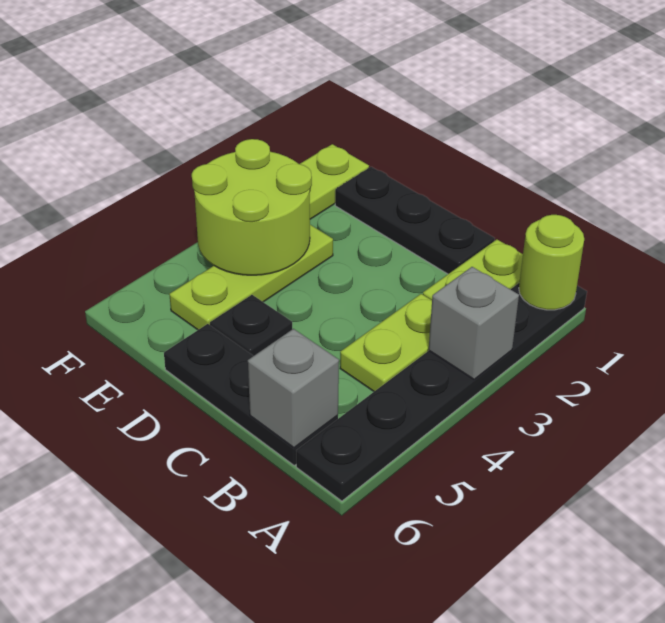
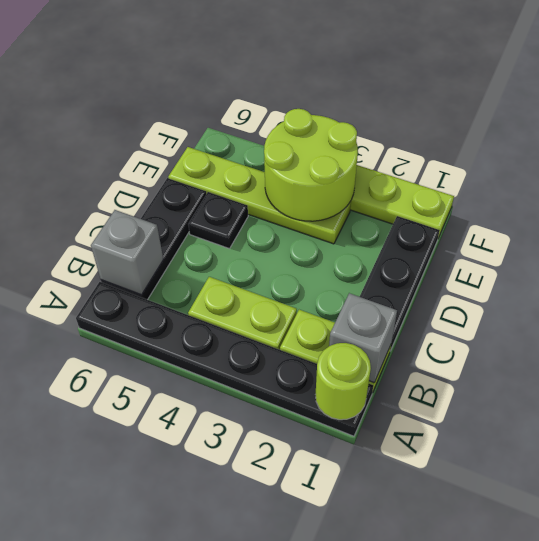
grey brick A3 level 2 -> grey brick B1 level 2
lime plate E3:E5 level 1 -> lime plate E3:E6 level 1

